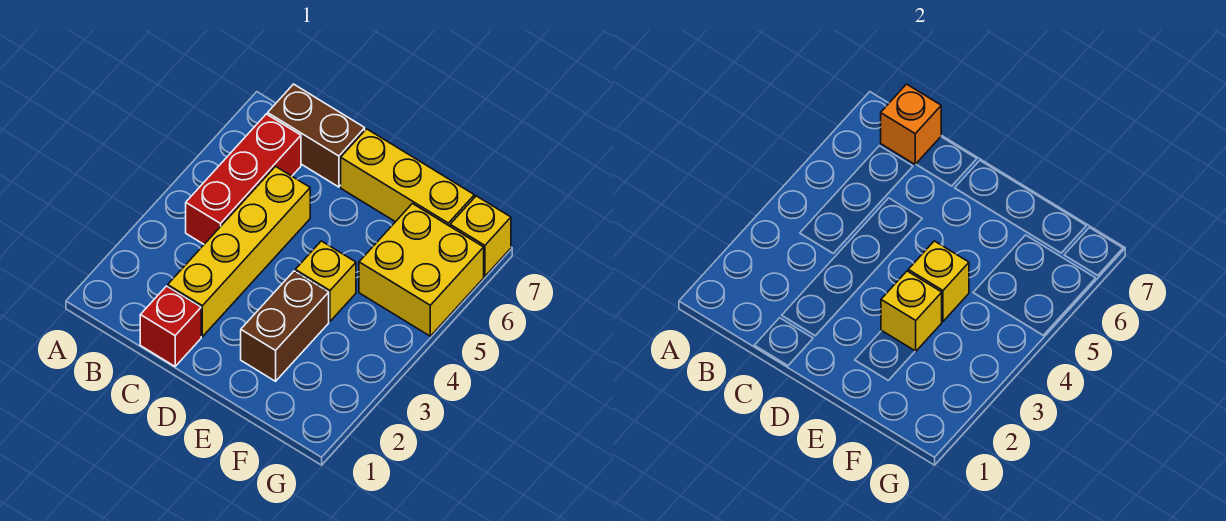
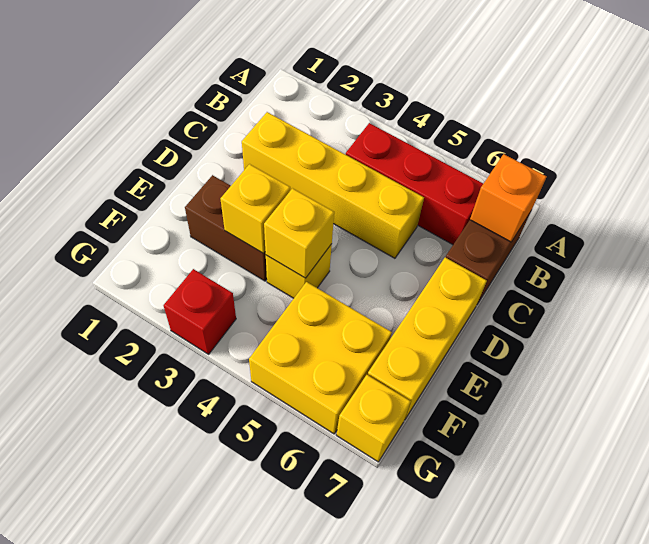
red brick C1 level 1 -> red brick G3 level 1

